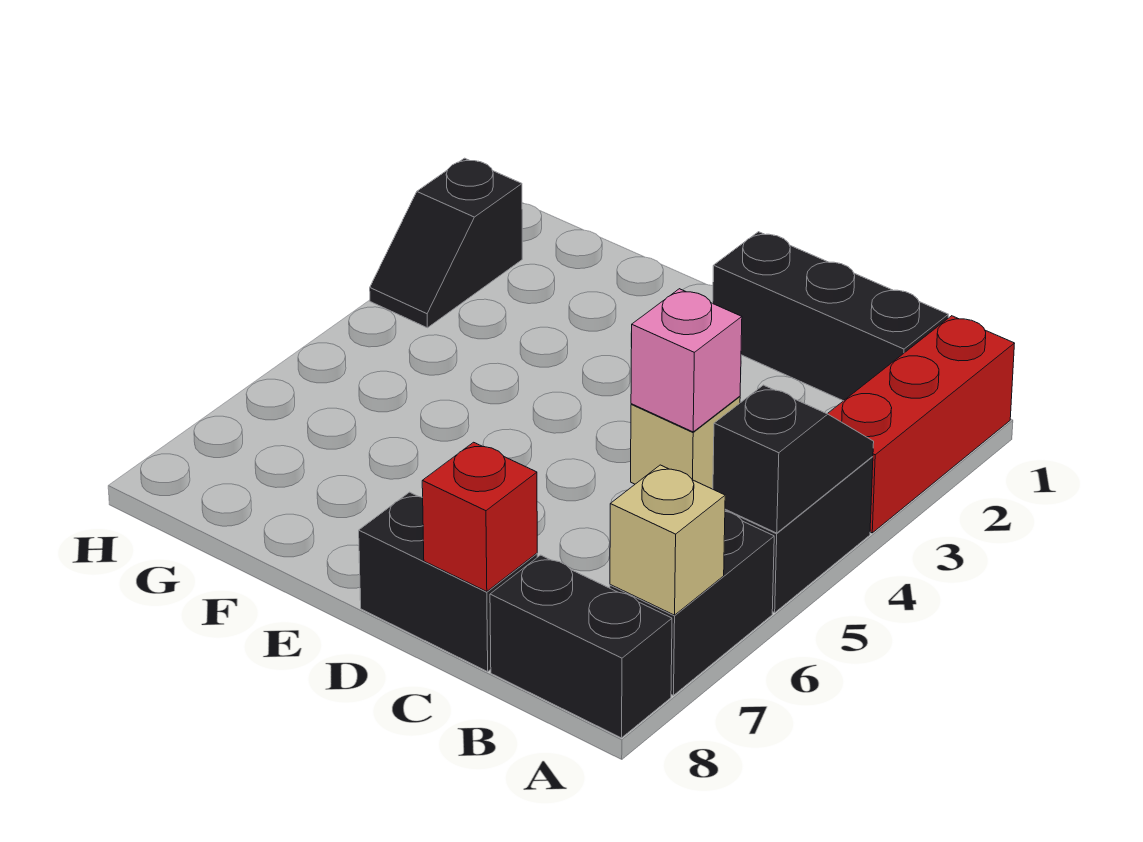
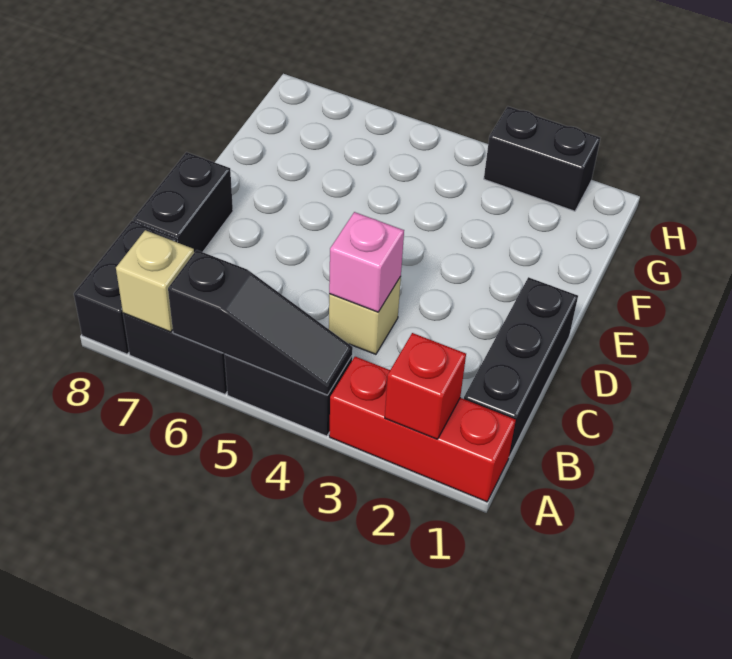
black slope A4:A5 level 2 top 5 -> black slope A4:A6 level 2 top 6
red brick C8 level 2 -> red brick A2 level 2
black slope H2:H3 level 1 top 2 -> black brick H2:H3 level 1

